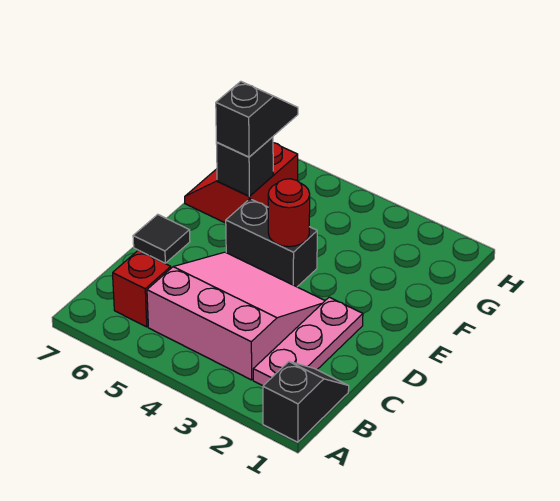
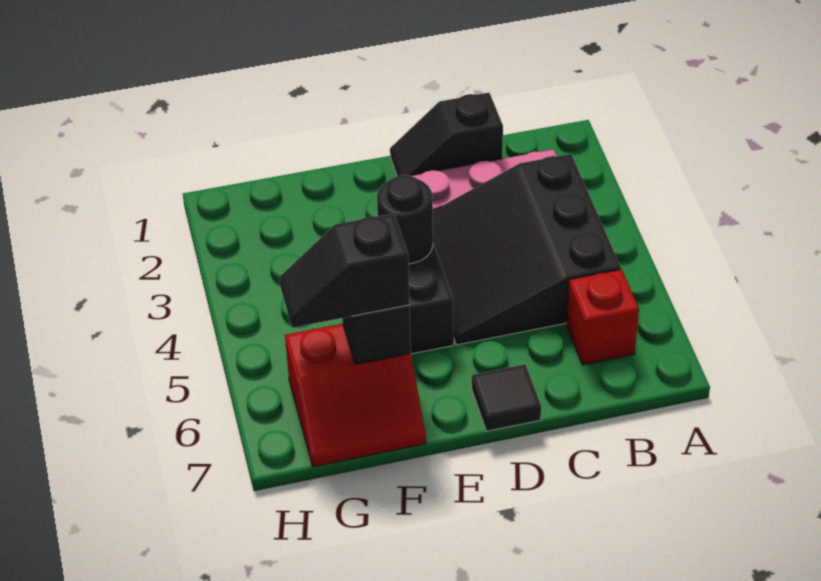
black slope A1:B1 level 1 top A -> black slope C1:D1 level 1 top C
pink slope B3:D5 level 1 top B -> black slope B3:D5 level 1 top B
red round brick E4 level 2 -> black round brick E4 level 2

